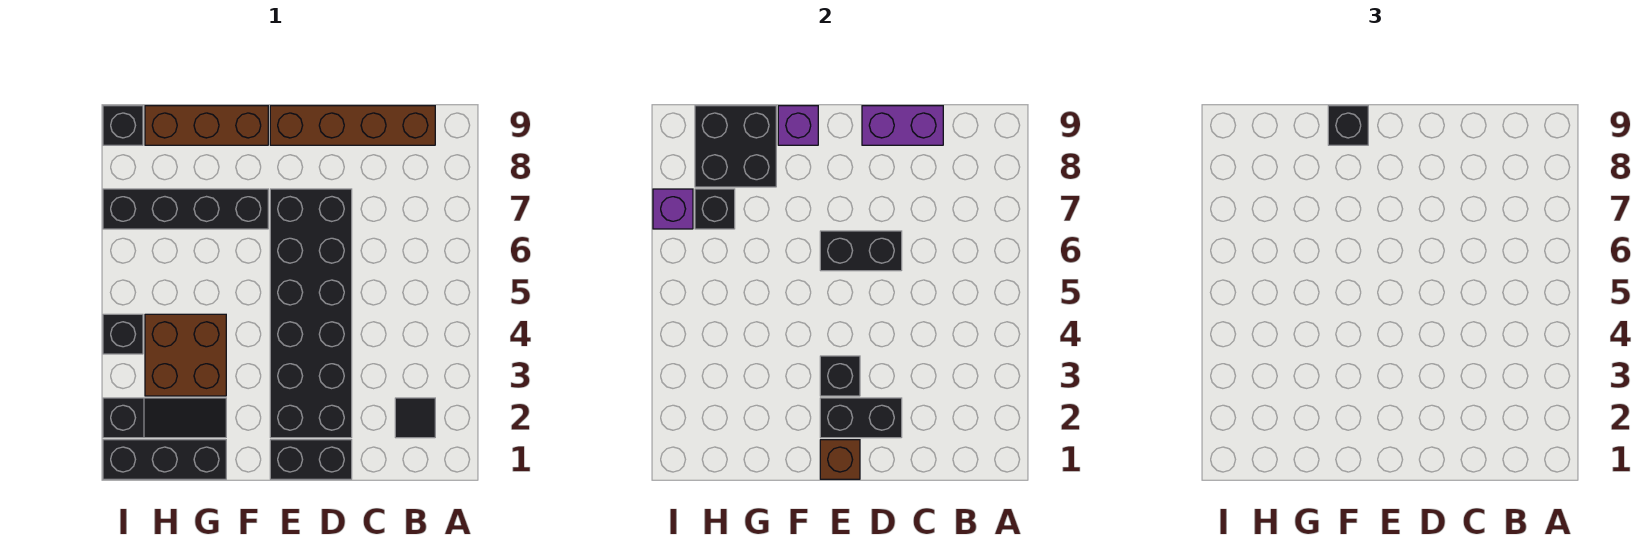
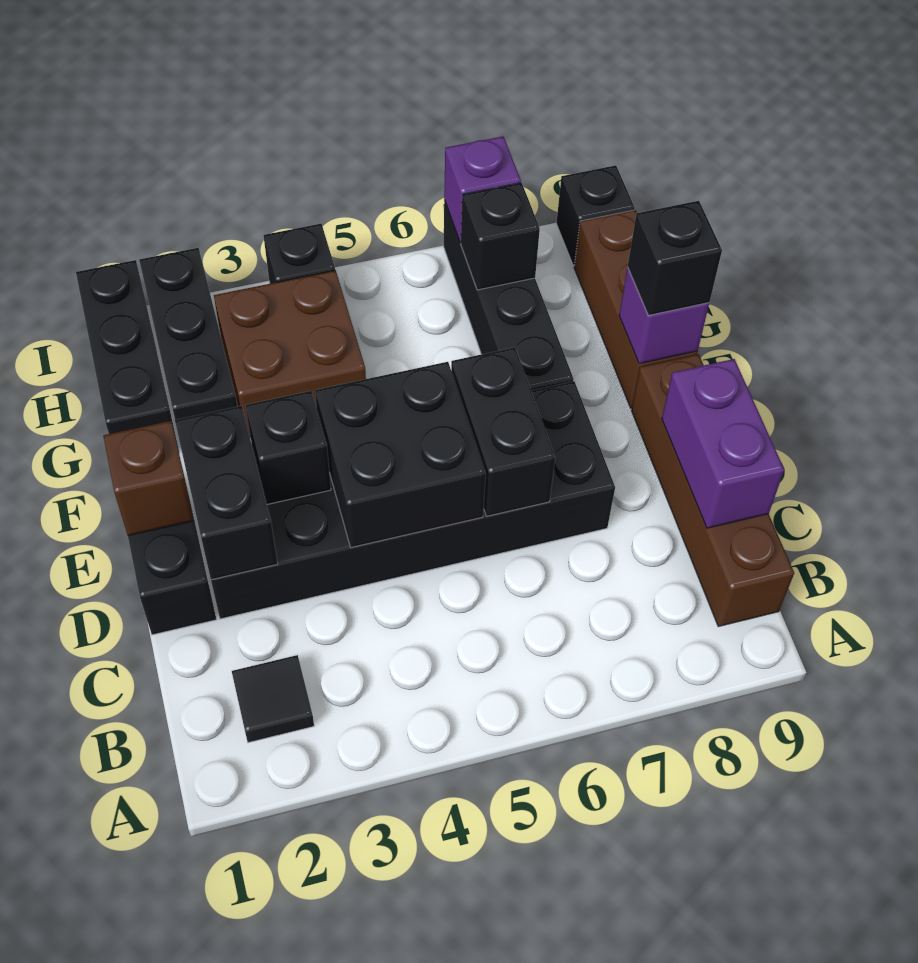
black slope G2:I2 level 1 top I -> black brick G2:I2 level 1
black brick G8:H9 level 2 -> black brick D4:E5 level 2

